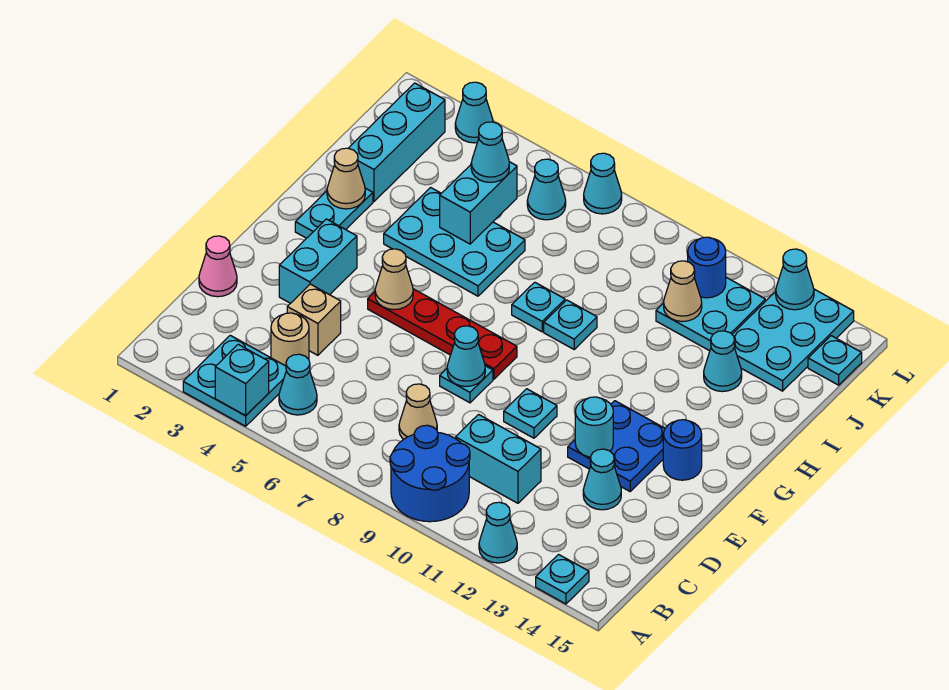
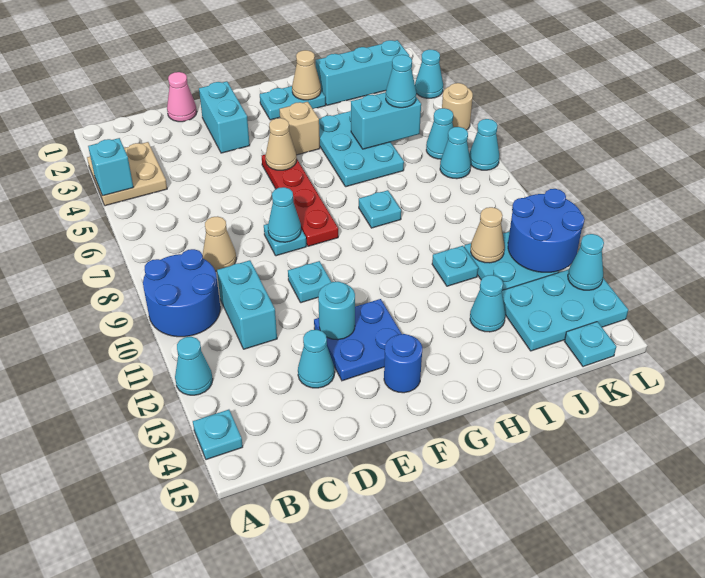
cyan plate A3:B4 level 1 -> tan plate A3:B4 level 1
cyan cone B5 level 1 -> cyan cone K7 level 1
tan round brick C4 level 1 -> tan round brick L5 level 1
tan brick D4 level 1 -> tan brick G4 level 1
cyan brick E3:F3 level 1 -> cyan brick E2:E3 level 1
cyan plate H9 level 1 -> cyan plate I11 level 1
blue round brick K11 level 2 -> blue round brick K11:L12 level 2

